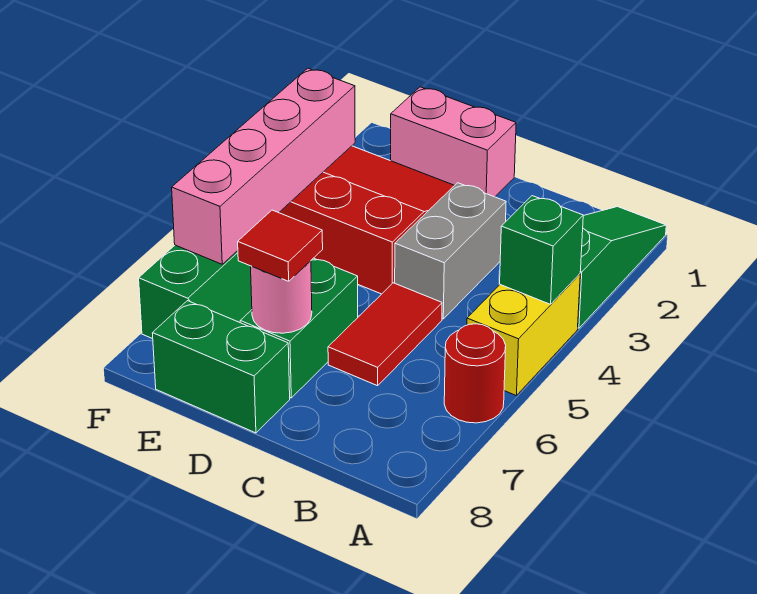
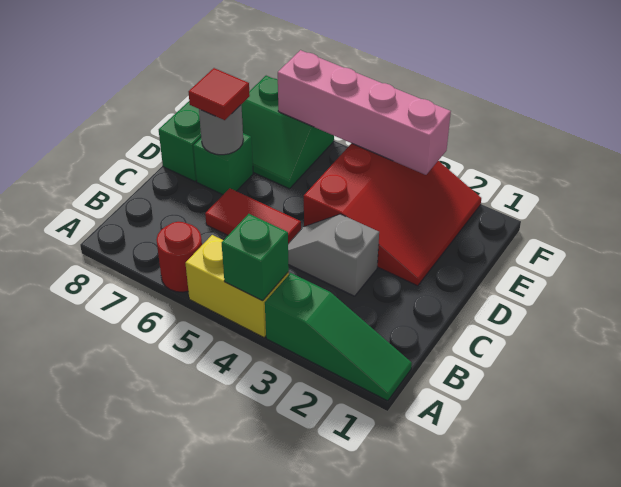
grey brick C3:C4 level 1 -> grey slope C3:C4 level 1 top 3
pink brick D1:E1 level 1 -> none
green brick D6:D7 level 1 -> green brick D7 level 1
pink round brick D7 level 2 -> grey round brick D7 level 2

